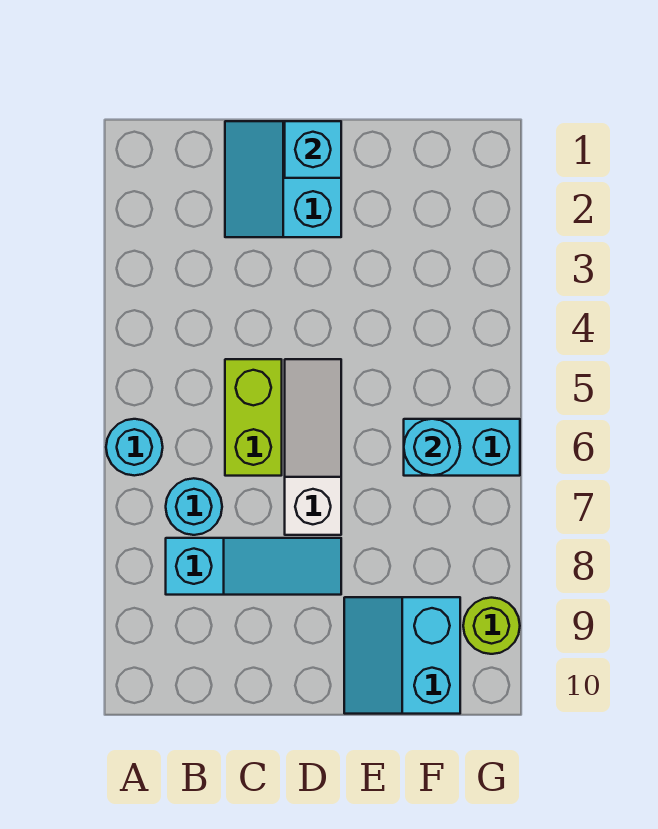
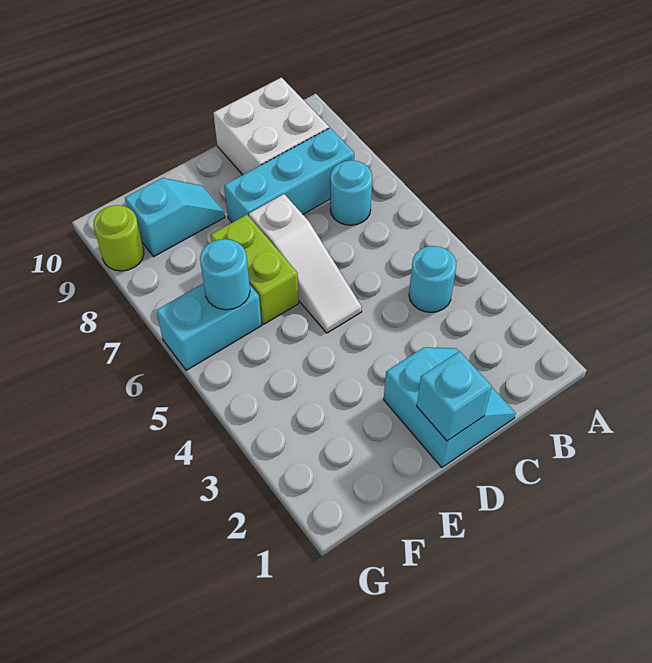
cyan round brick A6 level 1 -> cyan round brick B4 level 1
cyan slope B8:D8 level 1 top B -> cyan brick B8:D8 level 1
none -> white brick B9:C10 level 1
lime brick C5:C6 level 1 -> lime brick E6:E7 level 1
cyan slope E9:F10 level 1 top F -> cyan slope E9:F9 level 1 top F

